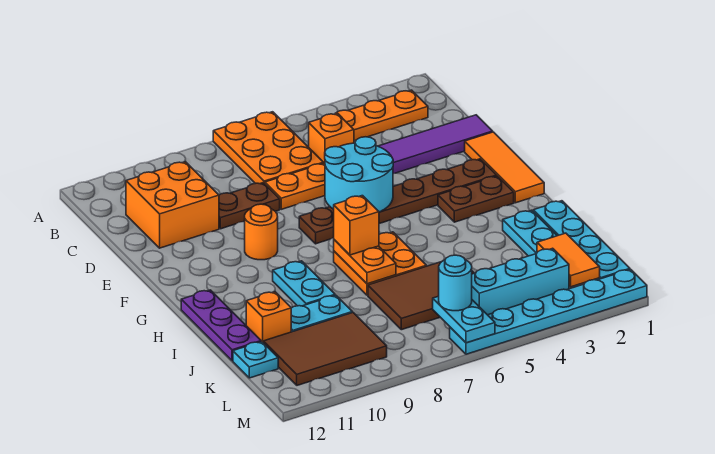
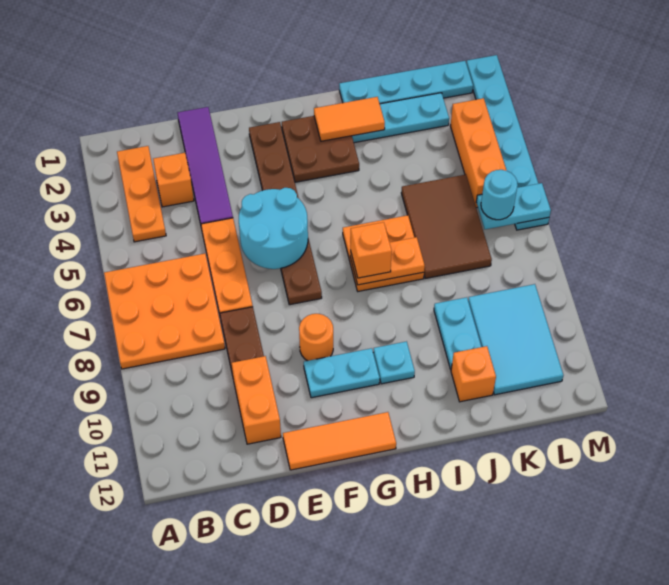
orange plate A6:C7 level 1 -> orange plate A6:C8 level 1
orange brick C5 level 1 -> orange brick C3 level 1
orange brick C10:D11 level 1 -> orange brick D10:D11 level 1
orange tile E1:G1 level 1 -> orange tile E12:G12 level 1
brown plate G2:G3 level 1 -> brown plate G2:H3 level 1
cyan plate H9:I9 level 1 -> cyan plate F10:G10 level 1
purple plate H12:J12 level 1 -> none
orange tile K2:L2 level 2 -> orange tile H2:I2 level 2
brown tile K9:L11 level 1 -> cyan tile K9:L11 level 1
cyan plate K12 level 1 -> cyan plate H10 level 1
cyan brick L3:L5 level 1 -> orange brick L3:L5 level 1

